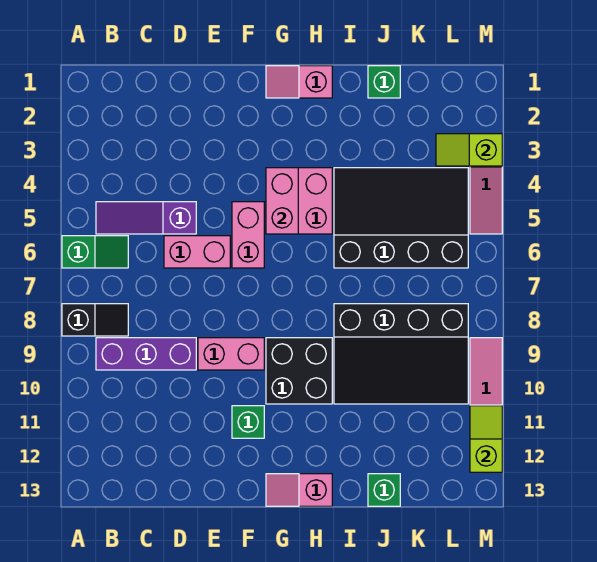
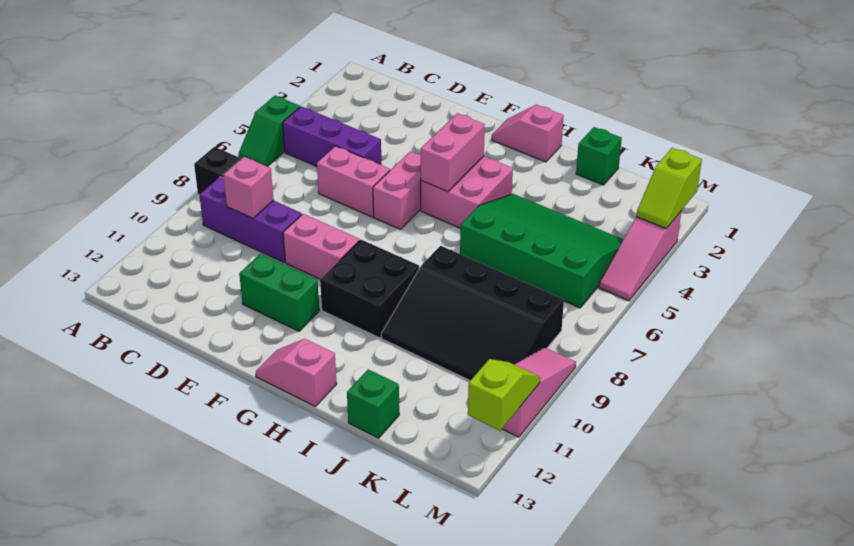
green slope A6:B6 level 1 top A -> green slope A5:A6 level 1 top 5
purple slope B5:D5 level 1 top D -> purple brick B5:D5 level 1
none -> pink brick C9 level 2
green brick F11 level 1 -> green brick E11:F11 level 1
black slope I4:L6 level 1 top 6 -> green slope I4:L6 level 1 top 6
lime slope L3:M3 level 2 top M -> lime slope M2:M3 level 2 top 2

